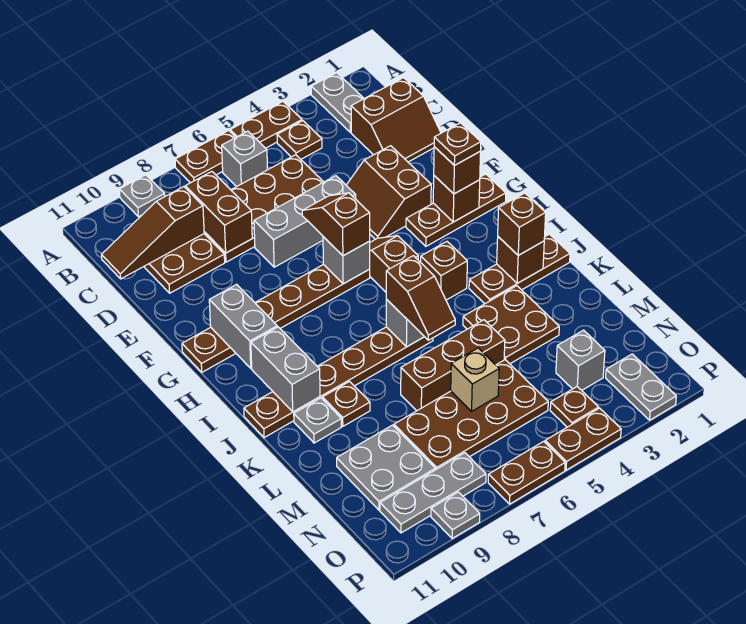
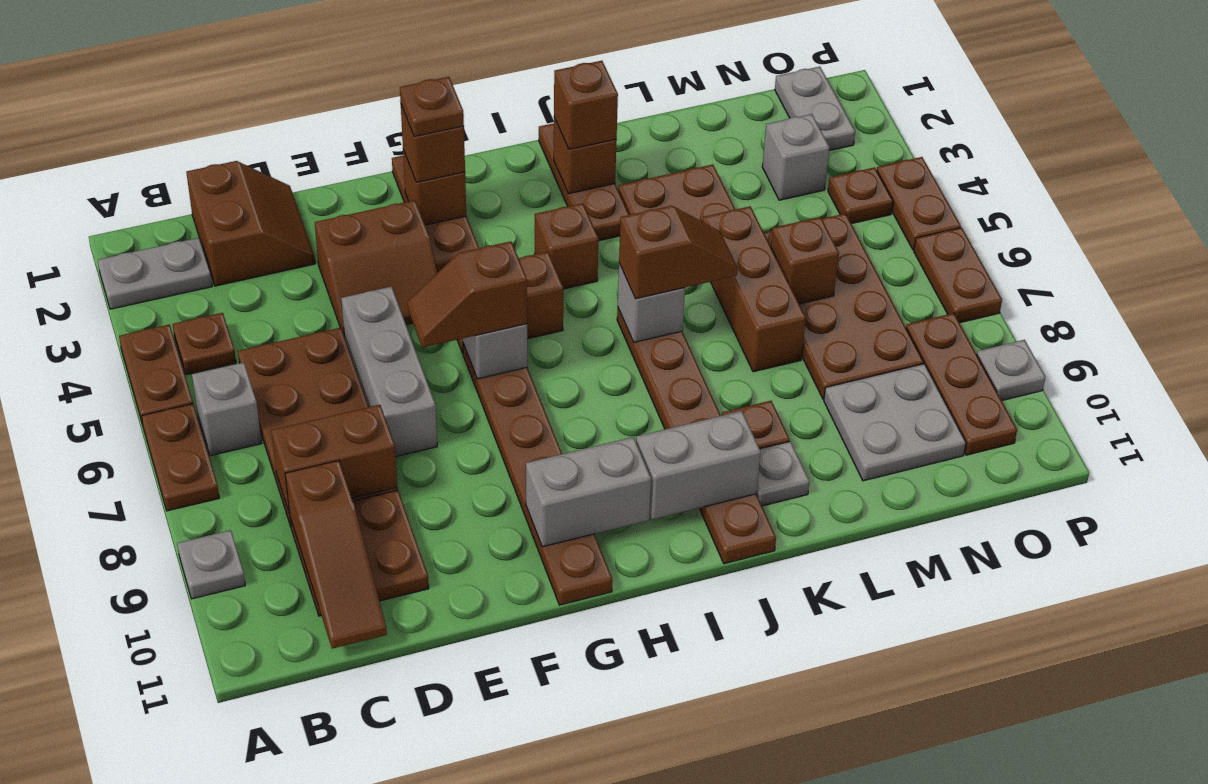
tan brick M6 level 2 -> brown brick M6 level 2
grey plate O2:P2 level 1 -> grey plate O1:O2 level 1
grey plate O8:O10 level 1 -> brown plate O8:O10 level 1

